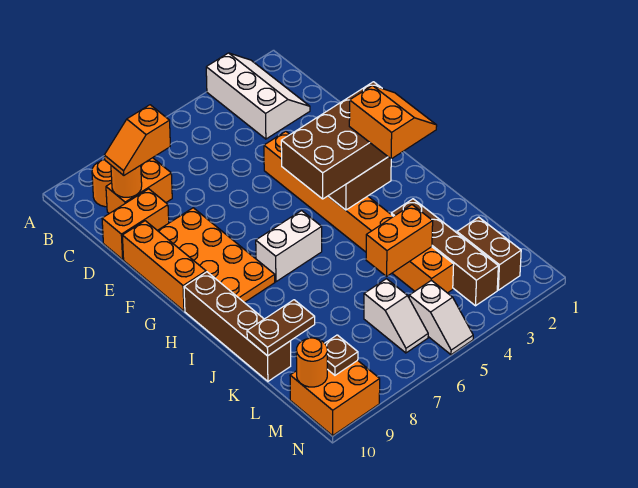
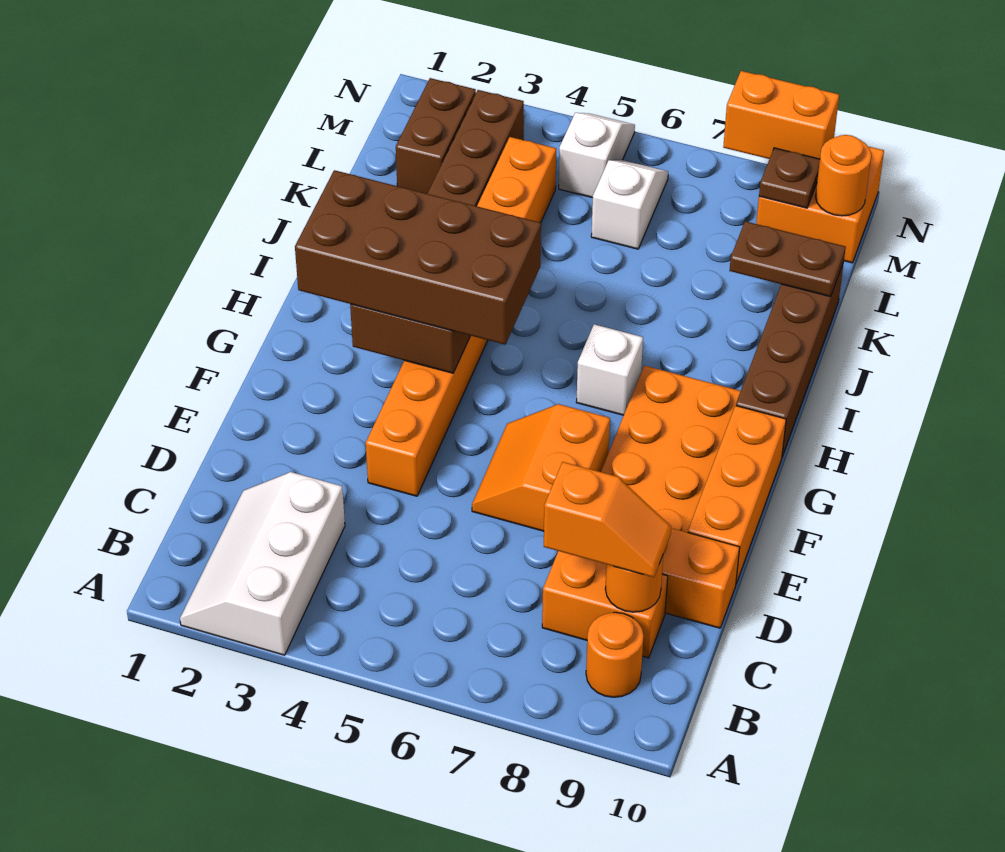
orange slope H2:I3 level 4 top 3 -> orange slope E6:F7 level 1 top 7
white brick H6:H7 level 1 -> white brick H7 level 1
orange brick K4:K5 level 2 -> orange brick N8:N9 level 2

